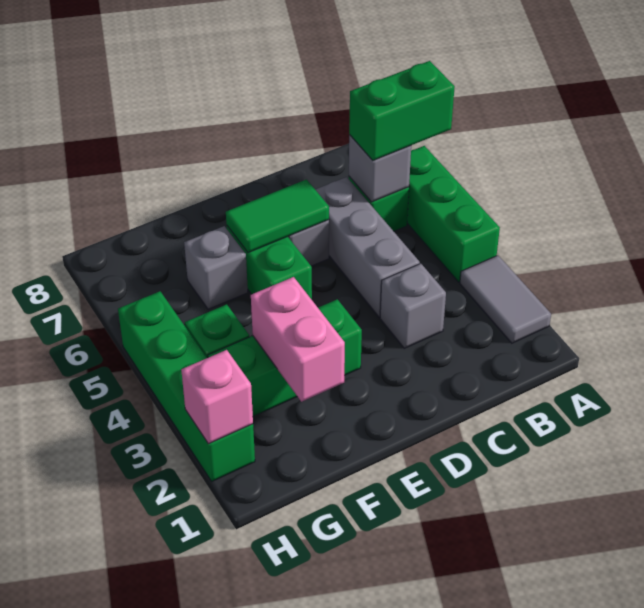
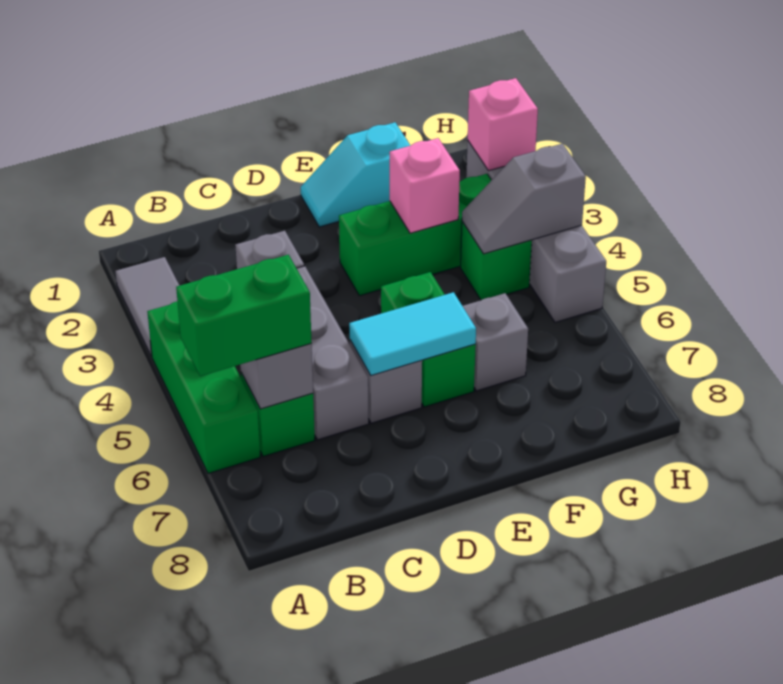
green tile D6:E6 level 2 -> cyan tile D6:E6 level 2
none -> cyan slope E1:F1 level 1 top F
pink brick F2:F3 level 2 -> pink brick F3 level 2
none -> grey slope G4:H4 level 2 top H
green brick H2:H5 level 1 -> grey brick H2:H5 level 1

